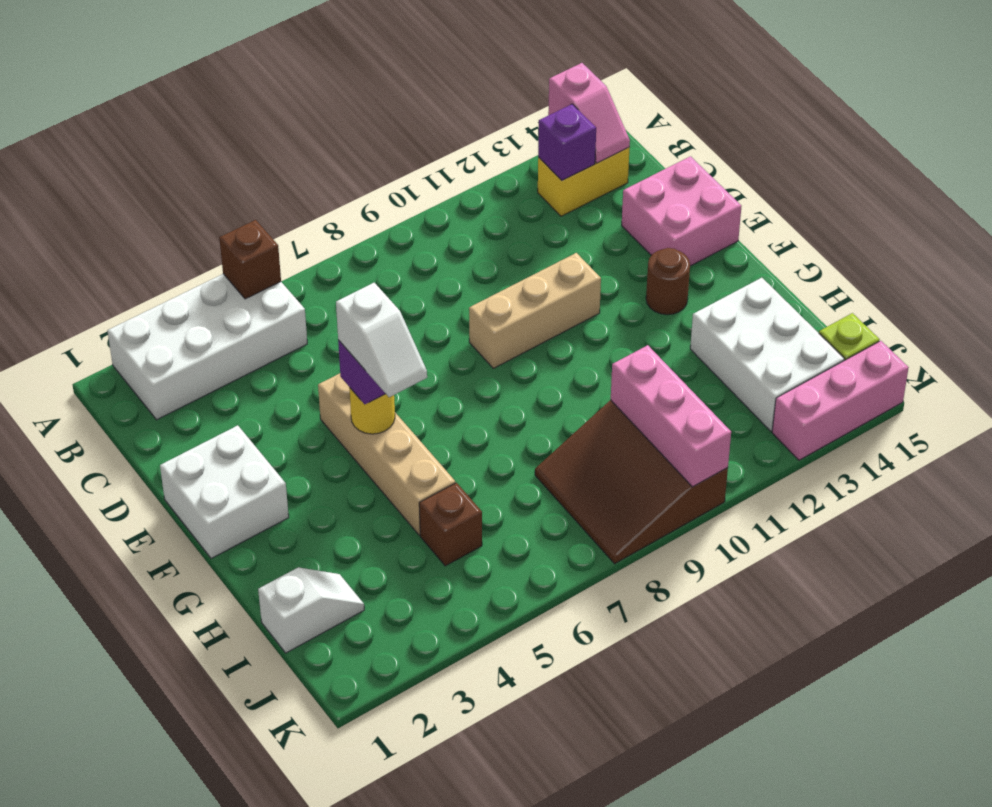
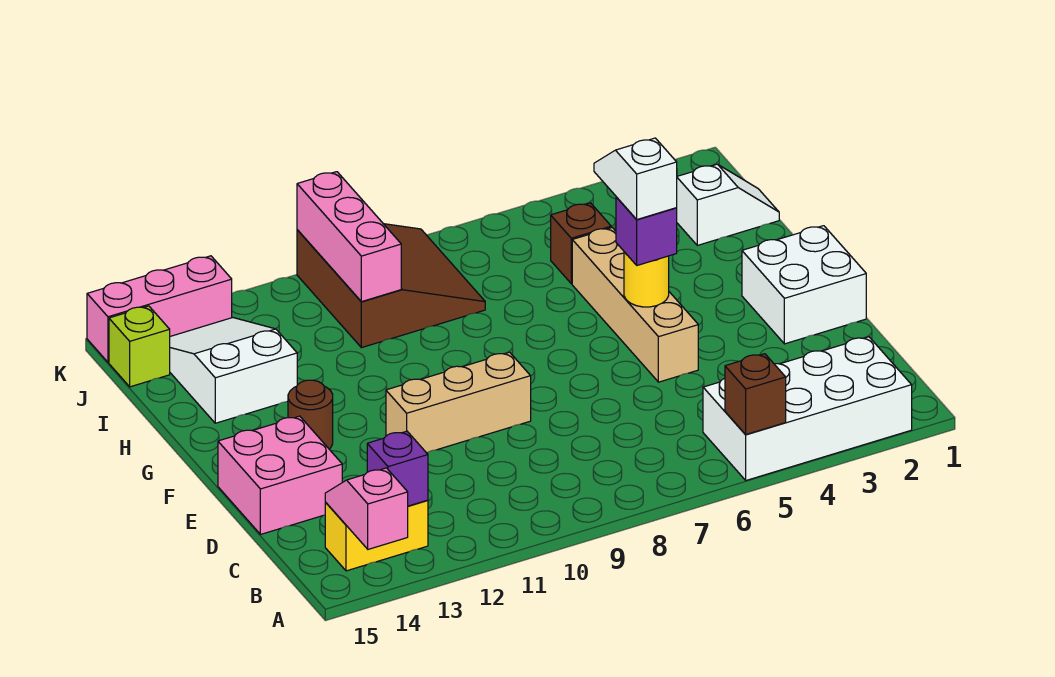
white brick H13:J14 level 1 -> white slope H13:J14 level 1 top H
white slope I1:I2 level 1 top 1 -> white slope I1:I2 level 1 top 2

